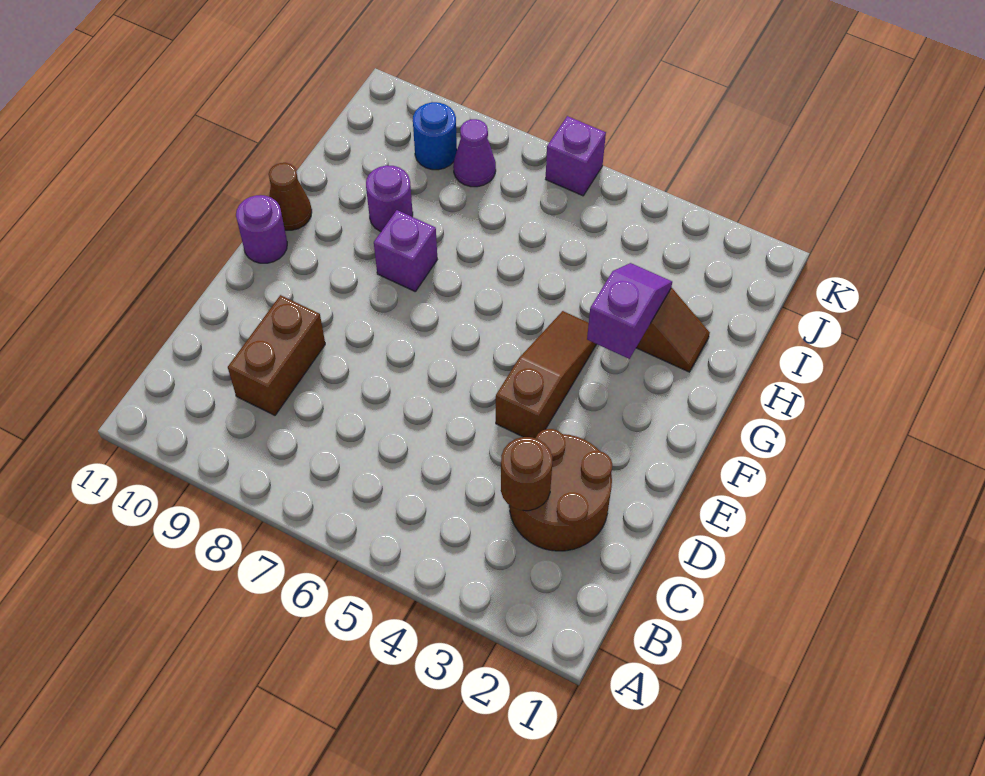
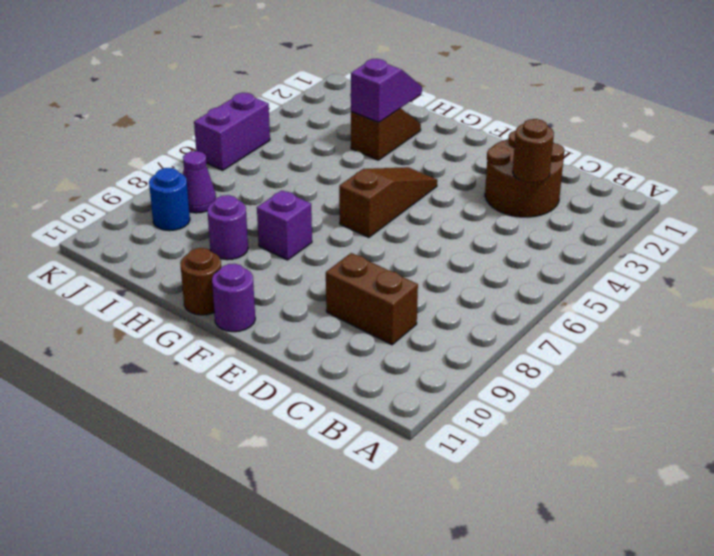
brown slope E4:G4 level 1 top E -> brown slope F4:F6 level 1 top 6
purple slope G3:H3 level 2 top G -> purple slope H2:H3 level 2 top 3
brown cone G11 level 1 -> brown round brick G11 level 1
purple brick K6 level 1 -> purple brick K5:K6 level 1

